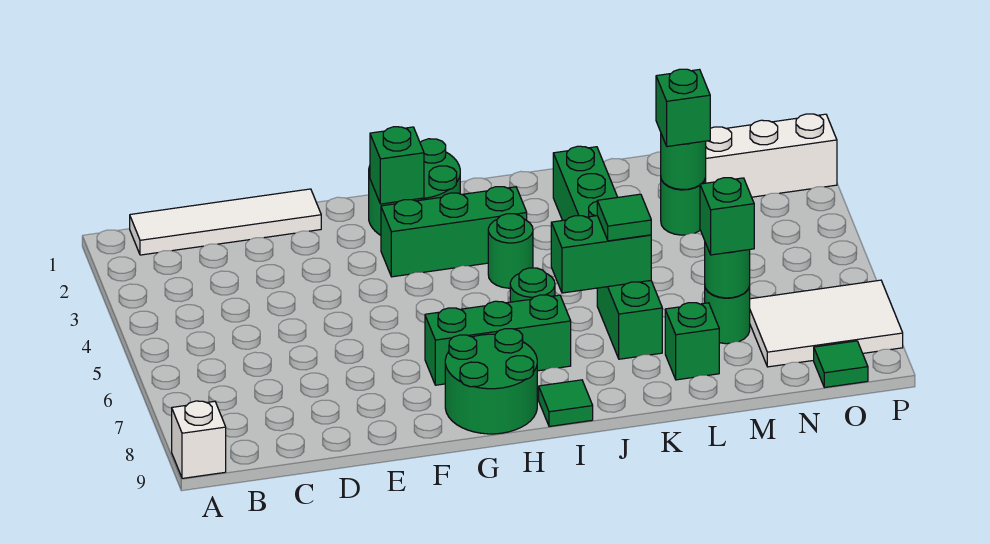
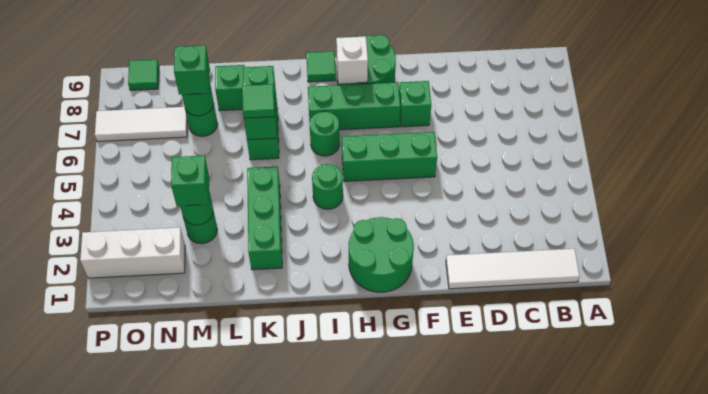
white brick A9 level 1 -> white brick H8 level 2
green brick G2 level 2 -> green brick F7 level 1
green brick G3:I3 level 1 -> green brick F5:H5 level 1
green brick J6:K6 level 2 -> green brick K6:K7 level 2
white tile N7:P8 level 1 -> white tile N7:P7 level 1

